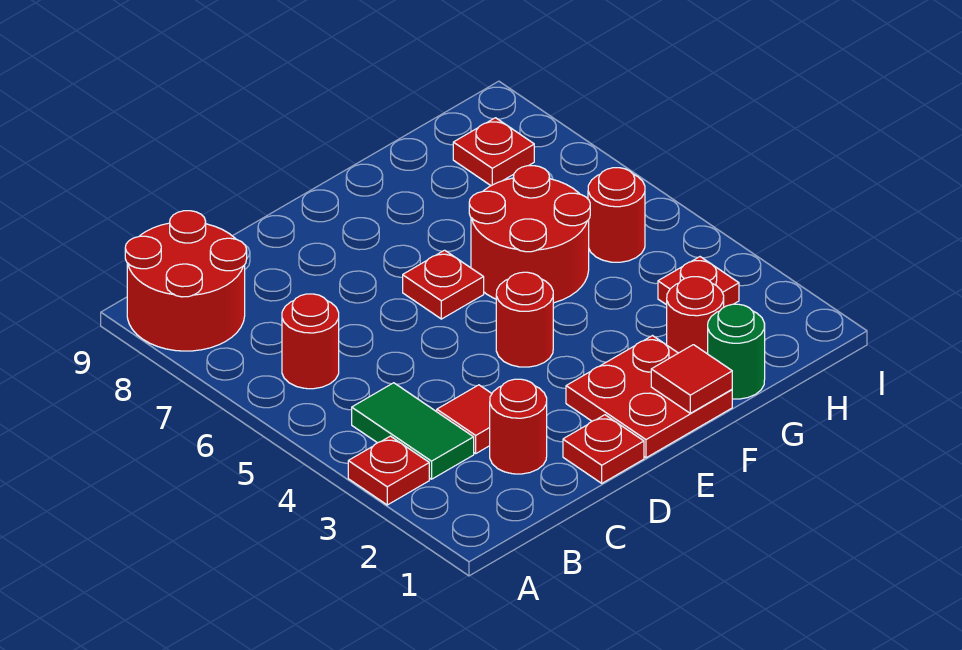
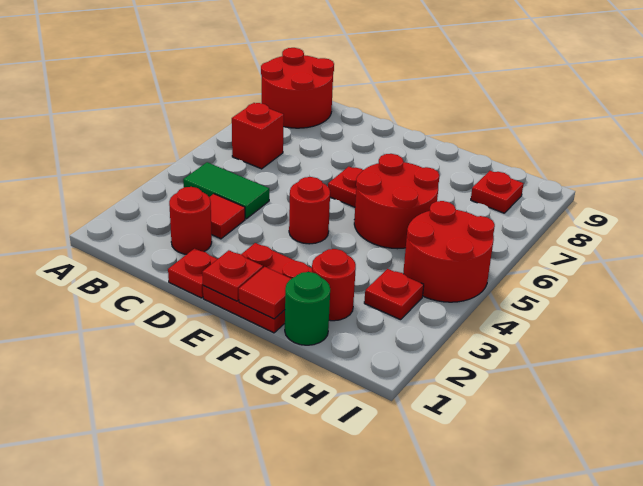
red plate A3 level 1 -> red plate E1 level 2
green tile B3:B4 level 1 -> green tile B4:C4 level 1
red round brick B6 level 1 -> red brick B6 level 1
red round brick H5 level 1 -> red round brick H4:I5 level 1

